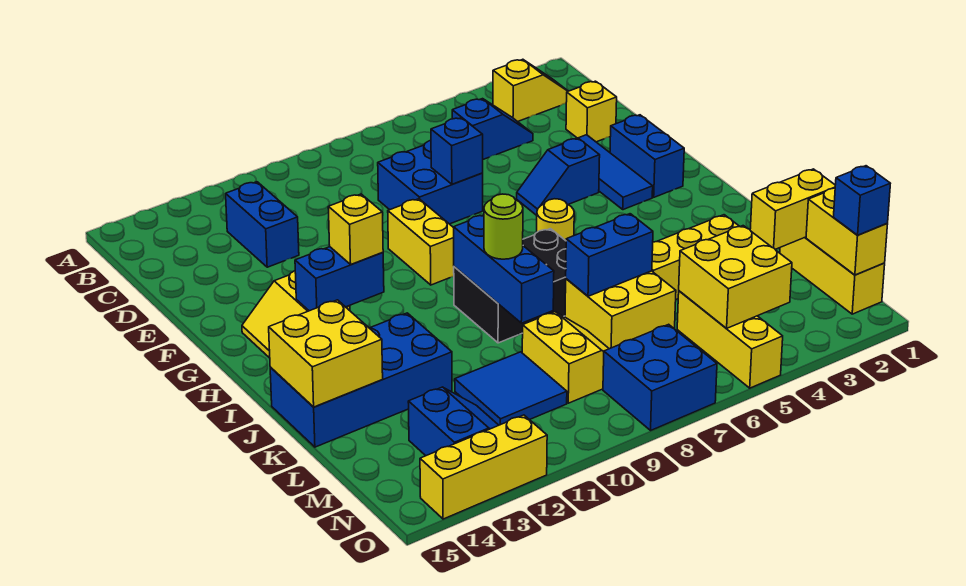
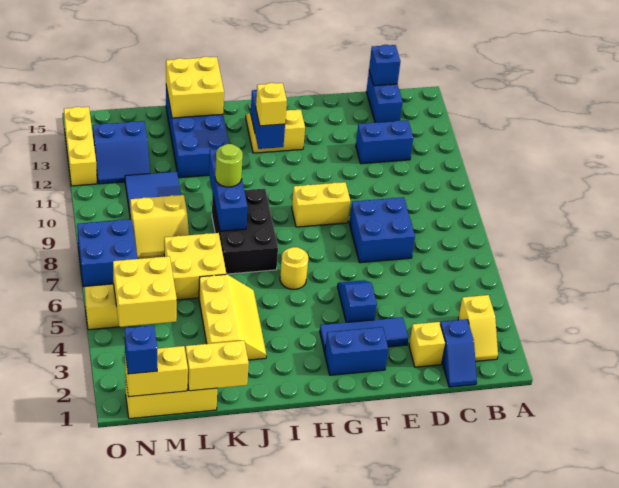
blue slope C4:C5 level 1 top 5 -> blue slope C1:C2 level 1 top 2
blue brick E7 level 2 -> blue brick C15 level 2
blue brick I9:K9 level 2 -> blue brick J8:J10 level 2
blue brick K6:K7 level 2 -> blue brick C14:C15 level 1
yellow brick L1:L2 level 2 -> yellow brick K1:L1 level 2

